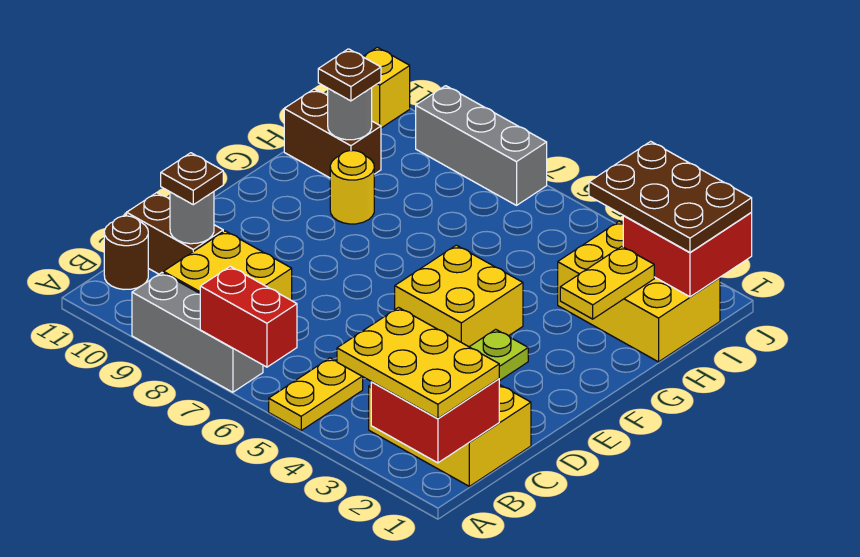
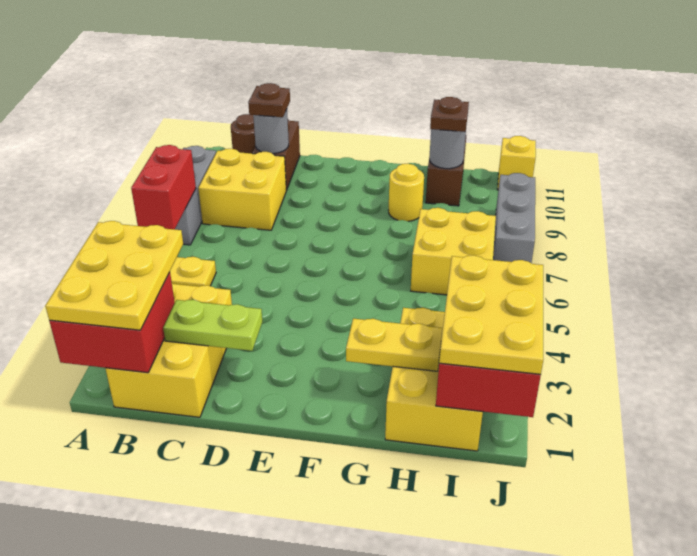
yellow brick E4:F5 level 1 -> yellow brick H6:I7 level 1
brown plate I1:J3 level 3 -> yellow plate I1:J3 level 3

